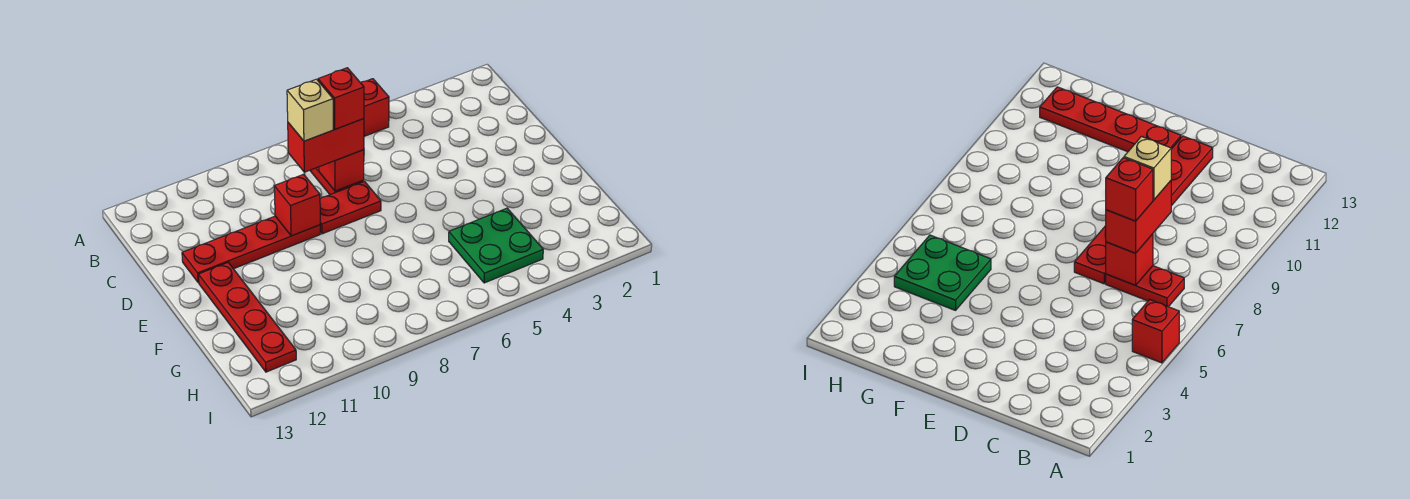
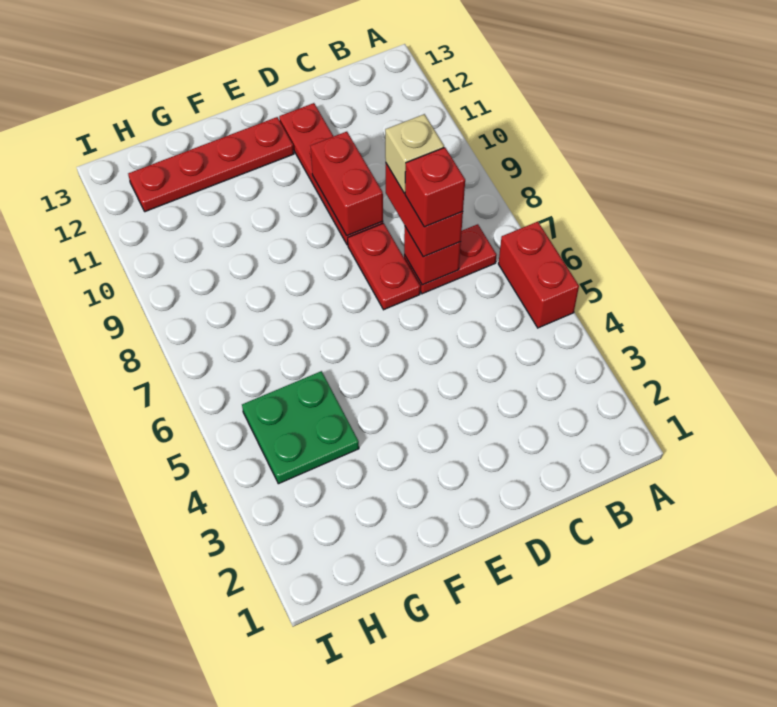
red brick A5 level 1 -> red brick A5:A6 level 1
red brick D9 level 2 -> red brick D9:D10 level 2

